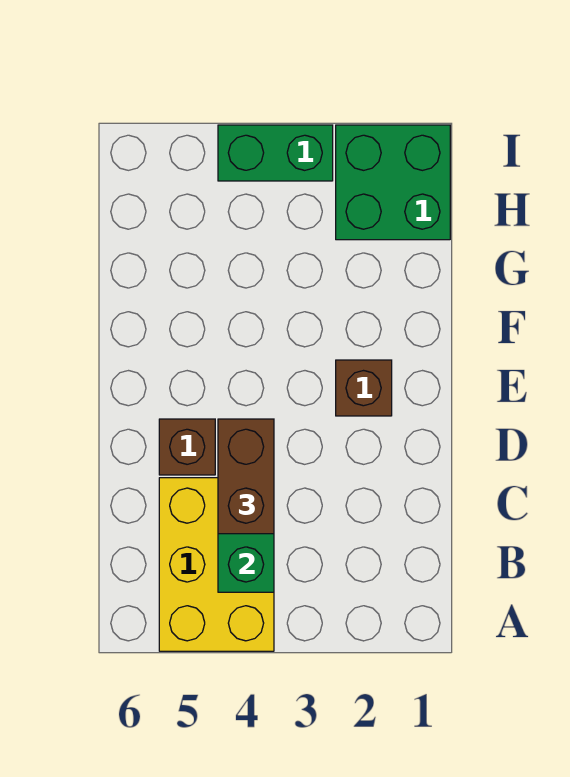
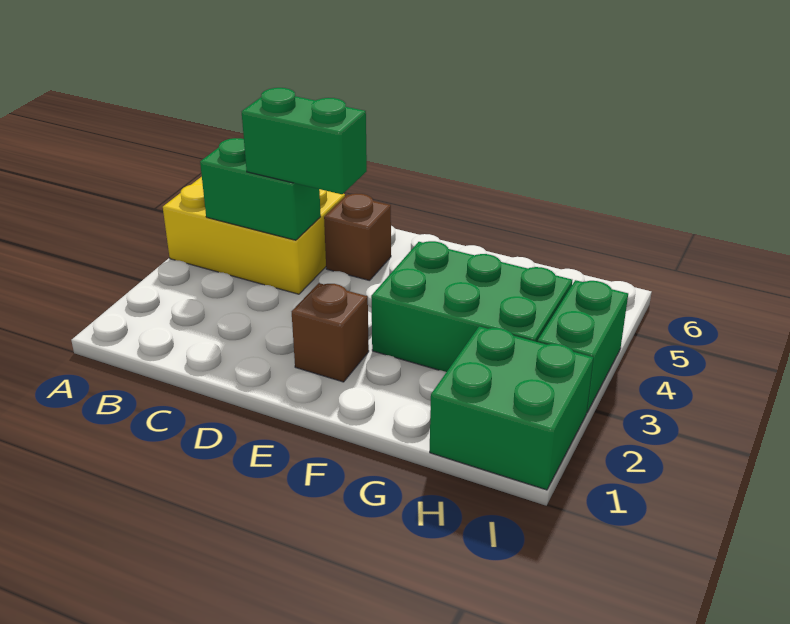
brown brick C4:D4 level 3 -> green brick C4:D4 level 3
none -> green brick F3:H4 level 1

